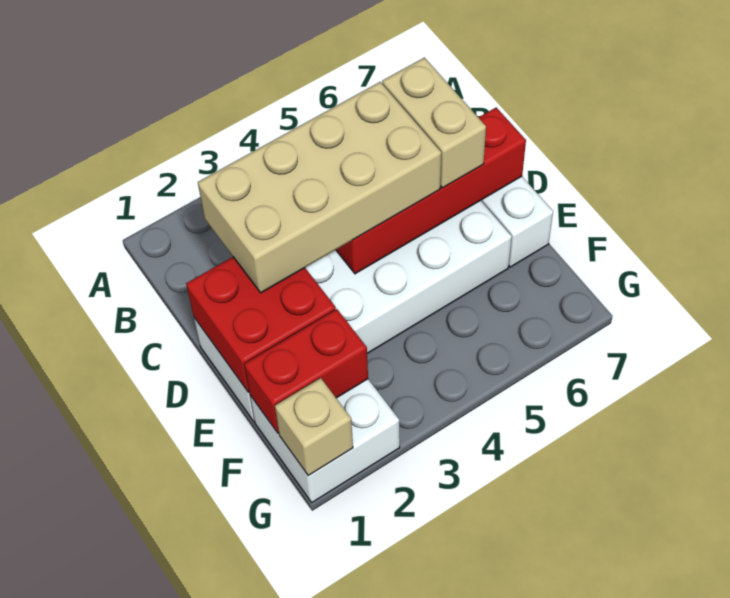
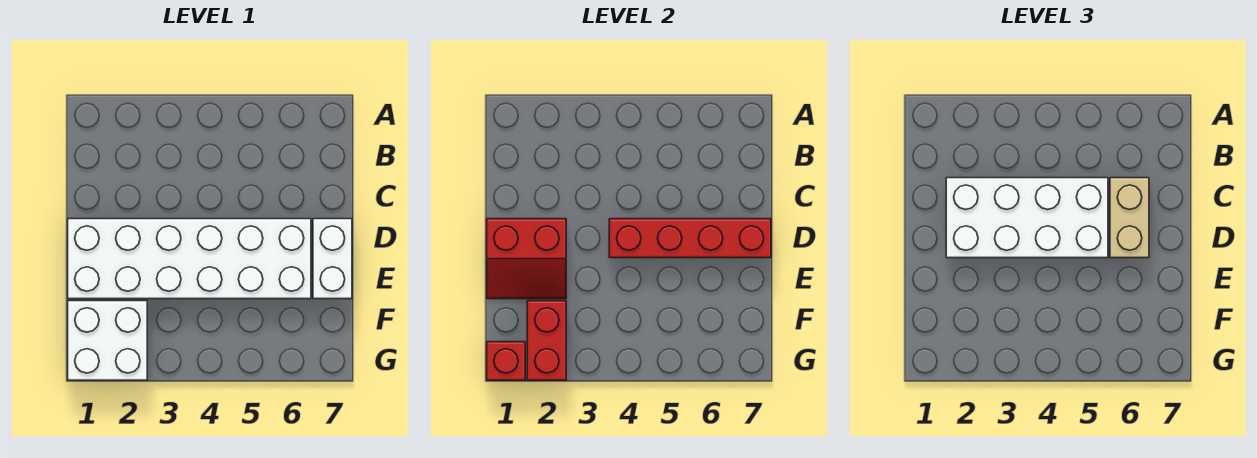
tan brick C2:D5 level 3 -> white brick C2:D5 level 3
red brick D1:E2 level 2 -> red slope D1:E2 level 2 top D
red brick F1:F2 level 2 -> red brick F2:G2 level 2
tan brick G1 level 2 -> red brick G1 level 2

